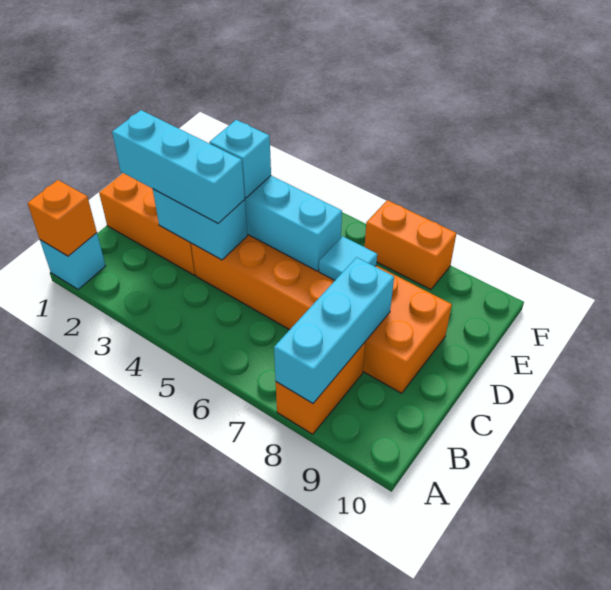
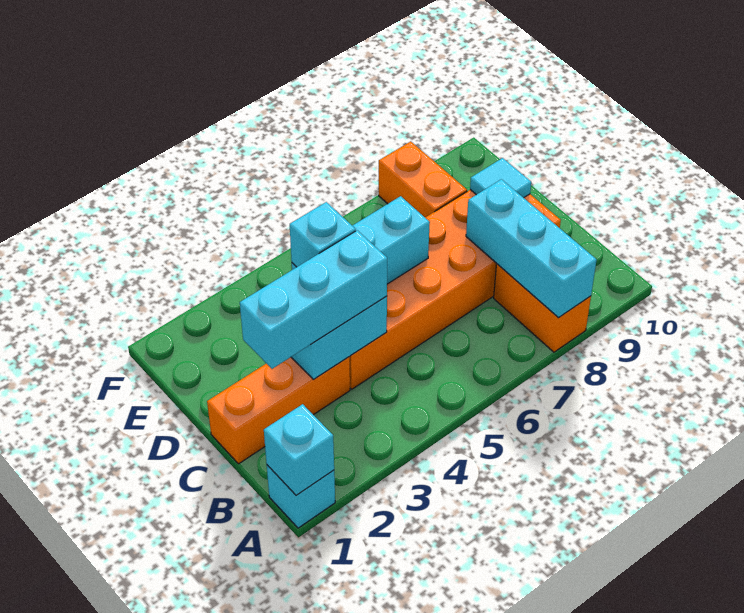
orange brick A1 level 2 -> cyan brick A1 level 2
cyan tile D7 level 2 -> cyan tile D9 level 2
orange brick F7:F8 level 1 -> orange brick E8:F8 level 1

